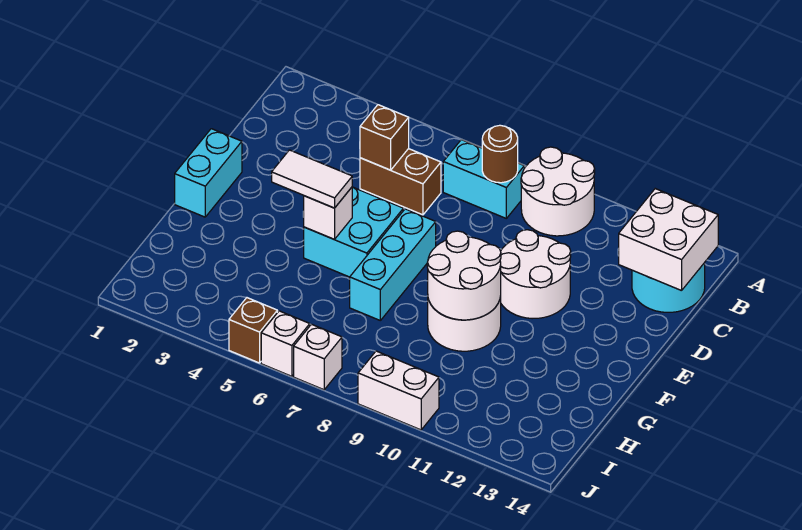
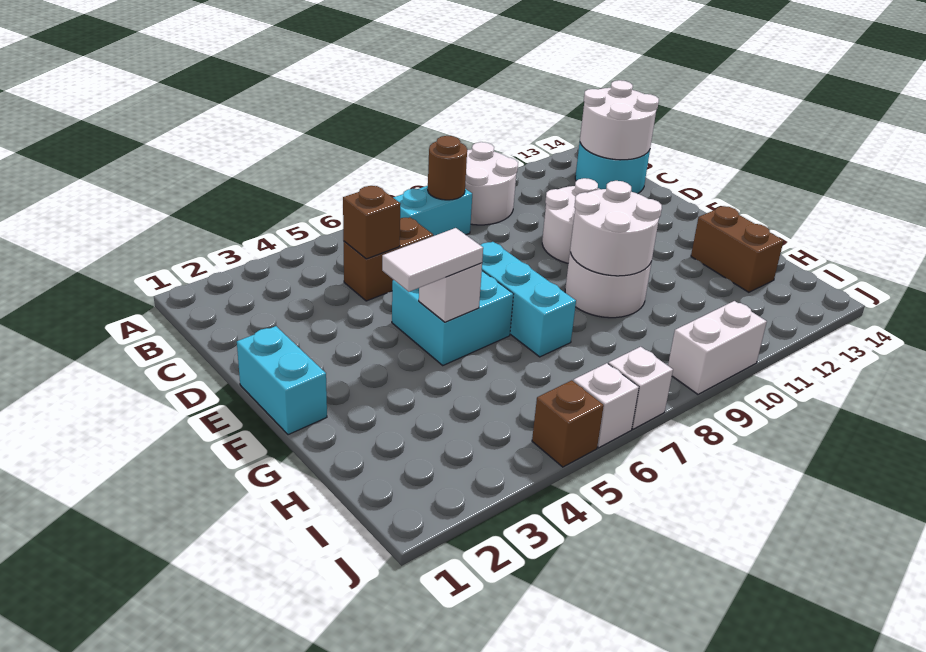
white brick B13:C14 level 2 -> white round brick B13:C14 level 2
none -> brown brick G13:H13 level 1

